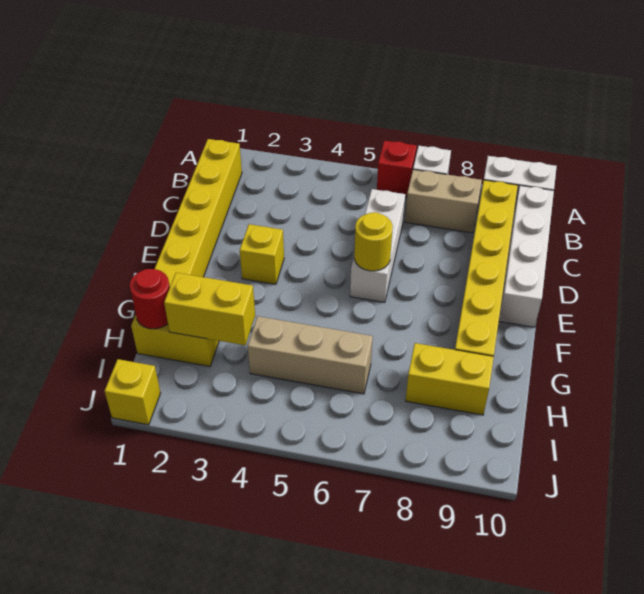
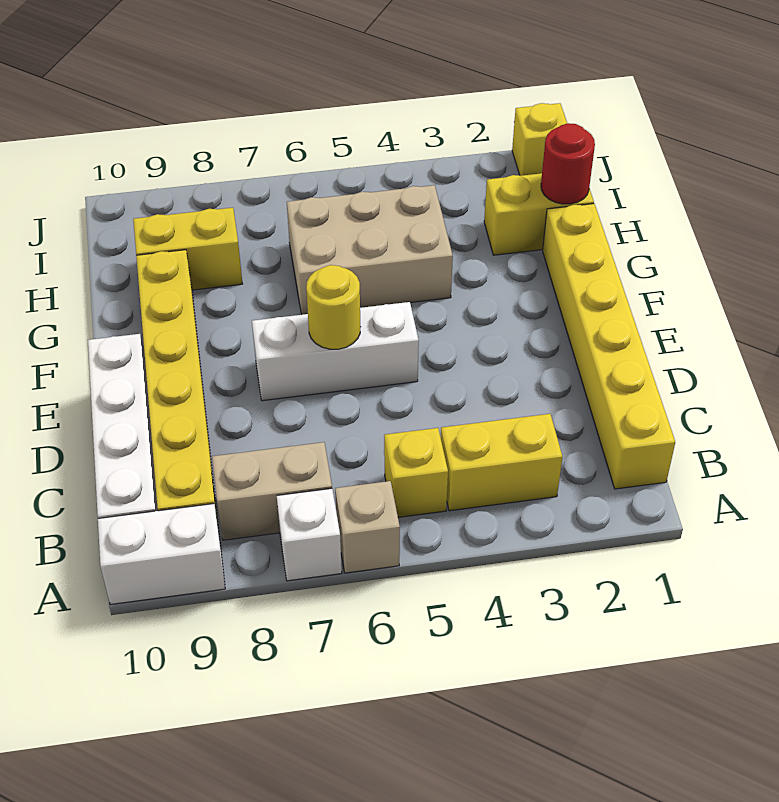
red brick A6 level 1 -> tan brick A6 level 1
white brick C6:E6 level 1 -> white brick E5:E7 level 1
yellow brick E3 level 1 -> yellow brick B5 level 1
yellow brick H2:H3 level 2 -> yellow brick B3:B4 level 1
tan brick H4:H6 level 1 -> tan brick G4:H6 level 1

